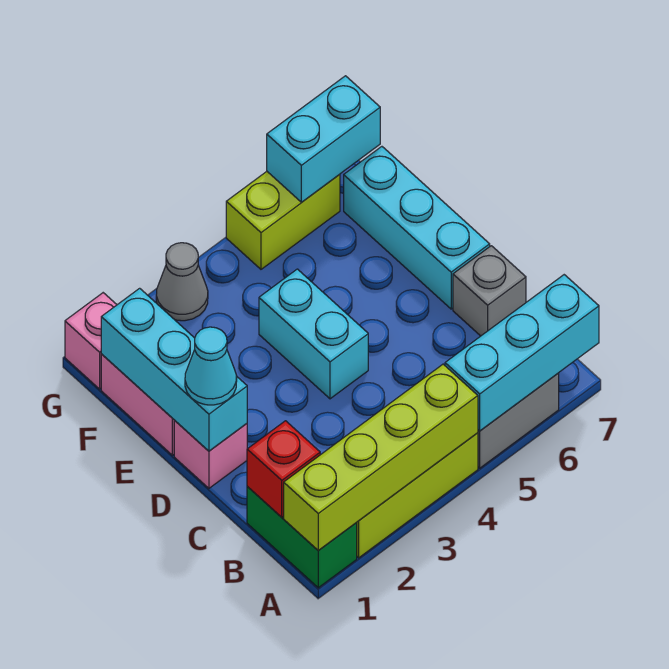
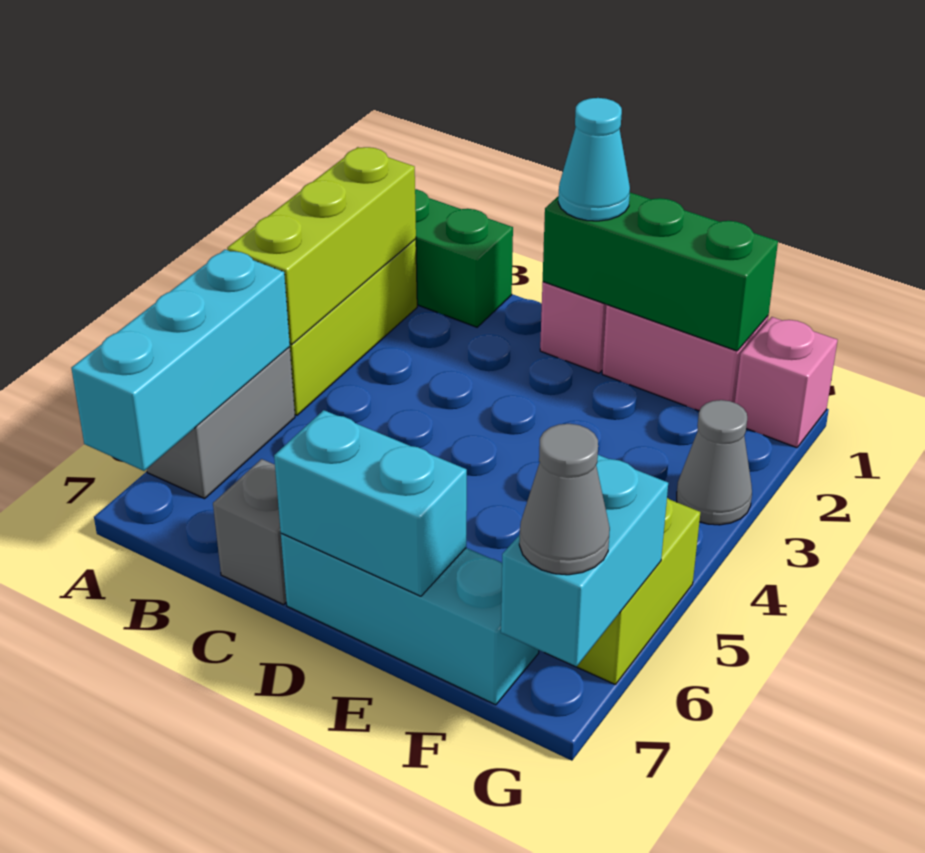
lime brick A1:A4 level 2 -> lime brick A2:A4 level 2
red brick B1 level 2 -> none
cyan brick D1:F1 level 2 -> green brick D1:F1 level 2
cyan brick D4:E4 level 1 -> cyan brick D7:E7 level 2
none -> grey cone G7 level 3

